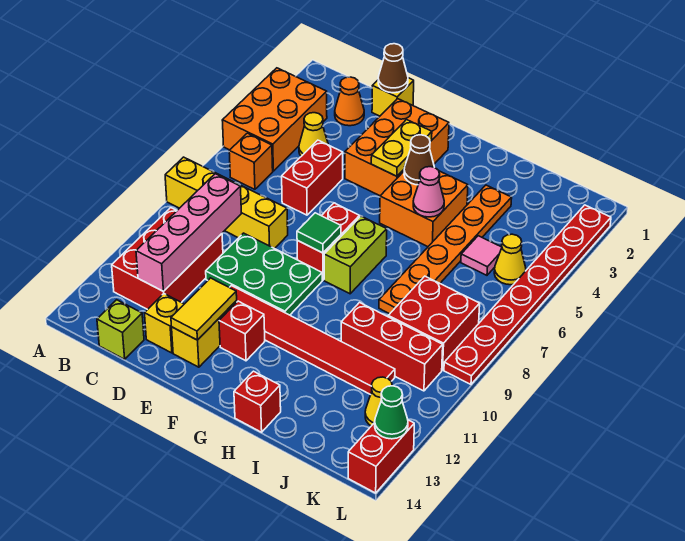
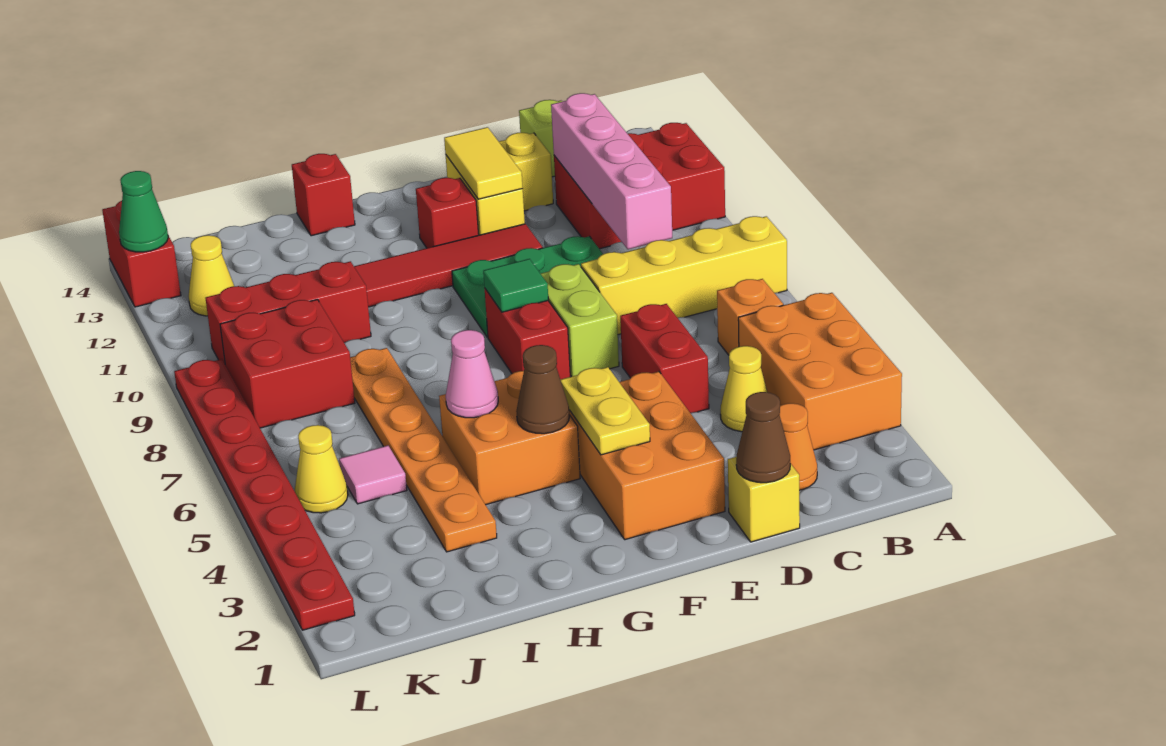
red brick B10:C12 level 1 -> red brick A11:C12 level 1
lime brick G7:G8 level 1 -> lime brick E7:E8 level 1

